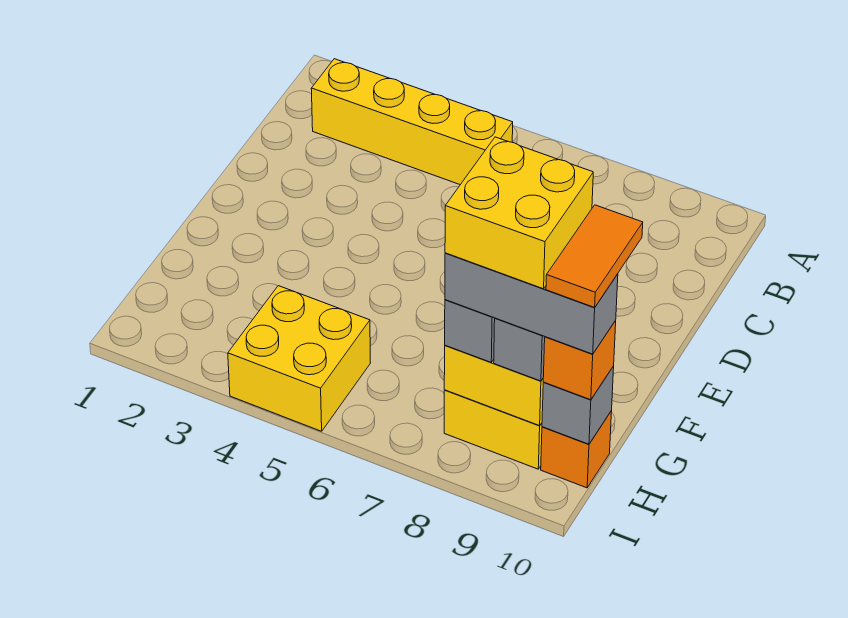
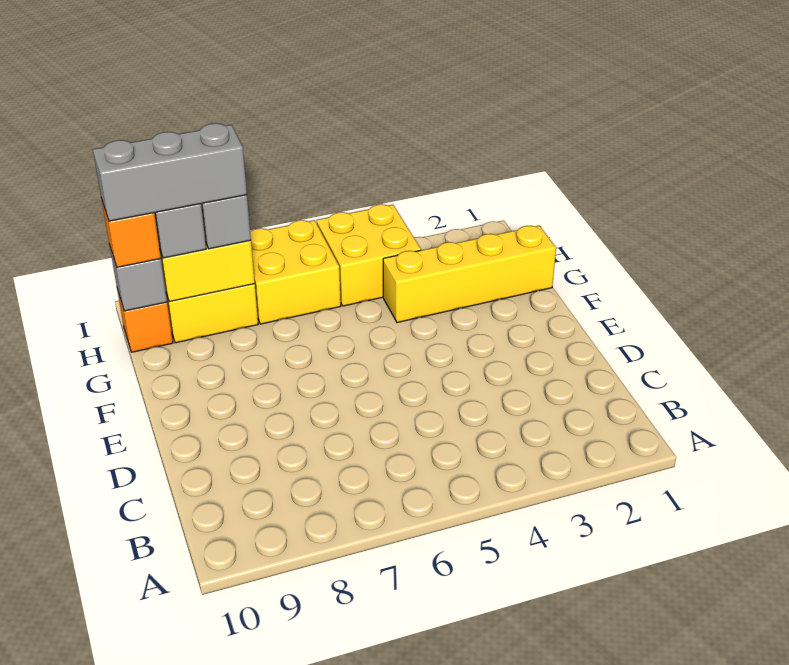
yellow brick B2:B5 level 1 -> yellow brick G1:G4 level 1
yellow brick G8:H9 level 5 -> yellow brick H6:I7 level 1
orange tile G10:H10 level 5 -> none

